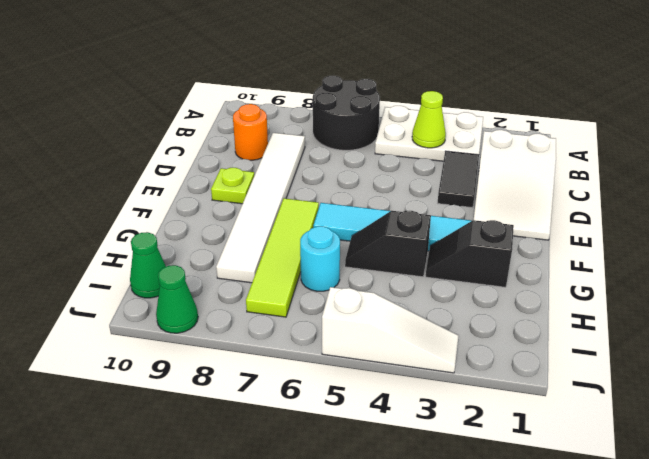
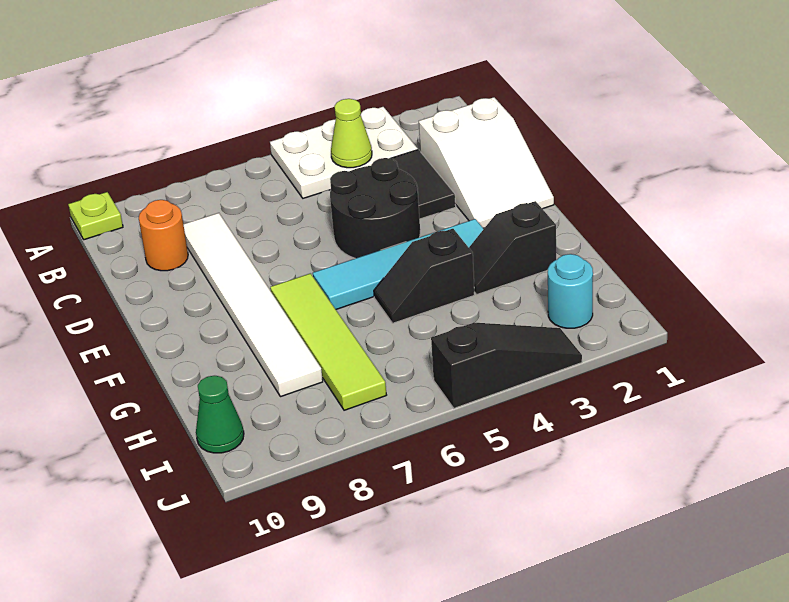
black round brick A6:B7 level 1 -> black round brick D4:E5 level 1
lime plate E9 level 1 -> lime plate A10 level 1
cyan round brick H6 level 1 -> cyan round brick I2 level 1
white slope J3:J5 level 1 top 5 -> black slope J3:J5 level 1 top 5
green cone J9 level 1 -> none

